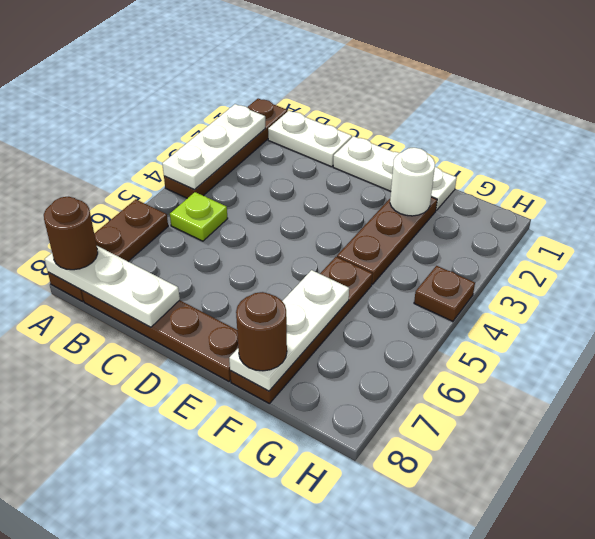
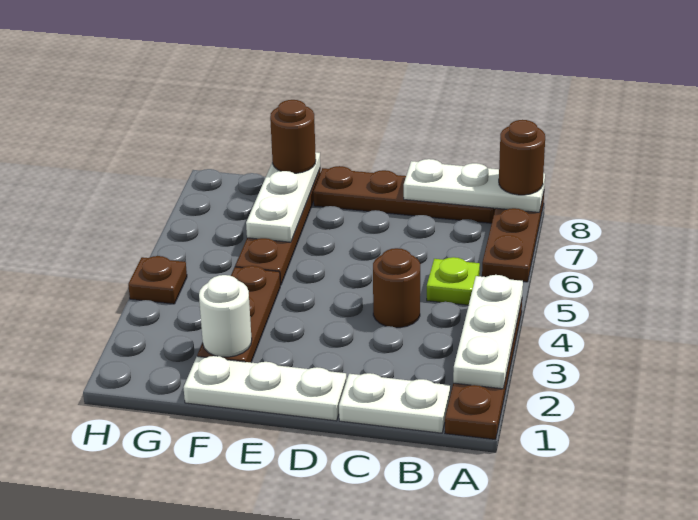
none -> brown round brick C4 level 1

